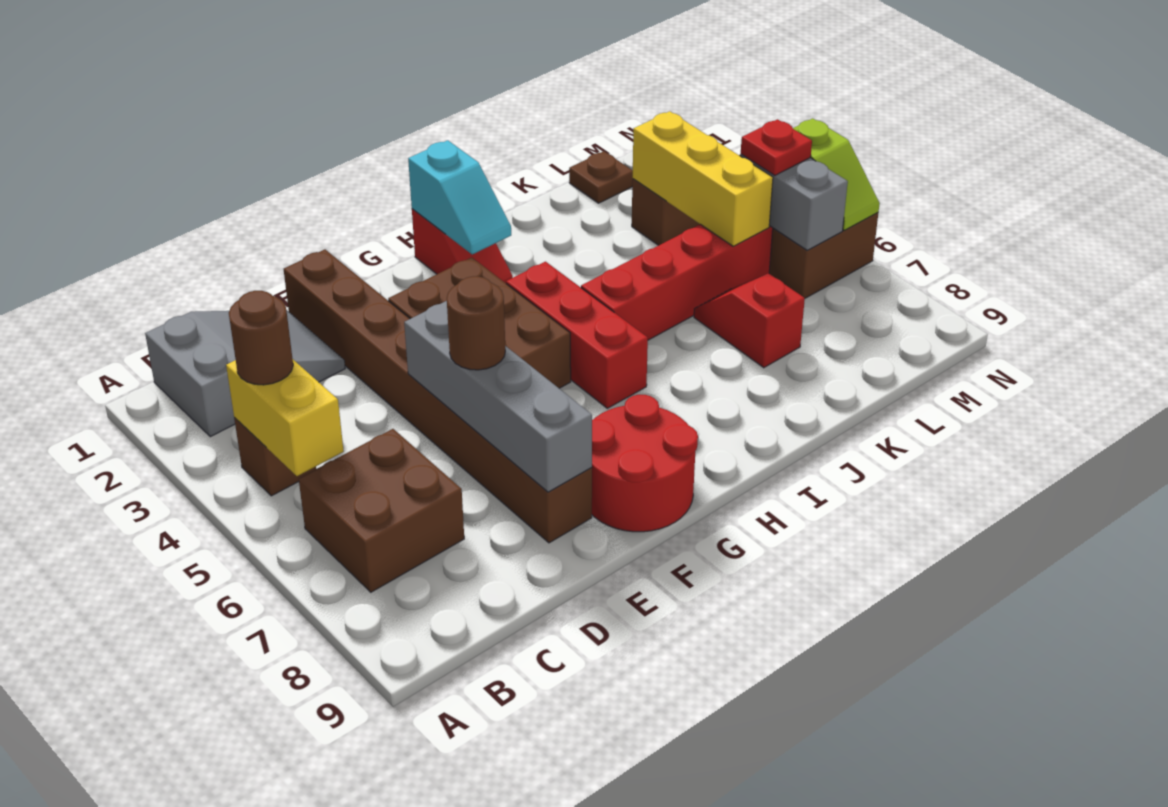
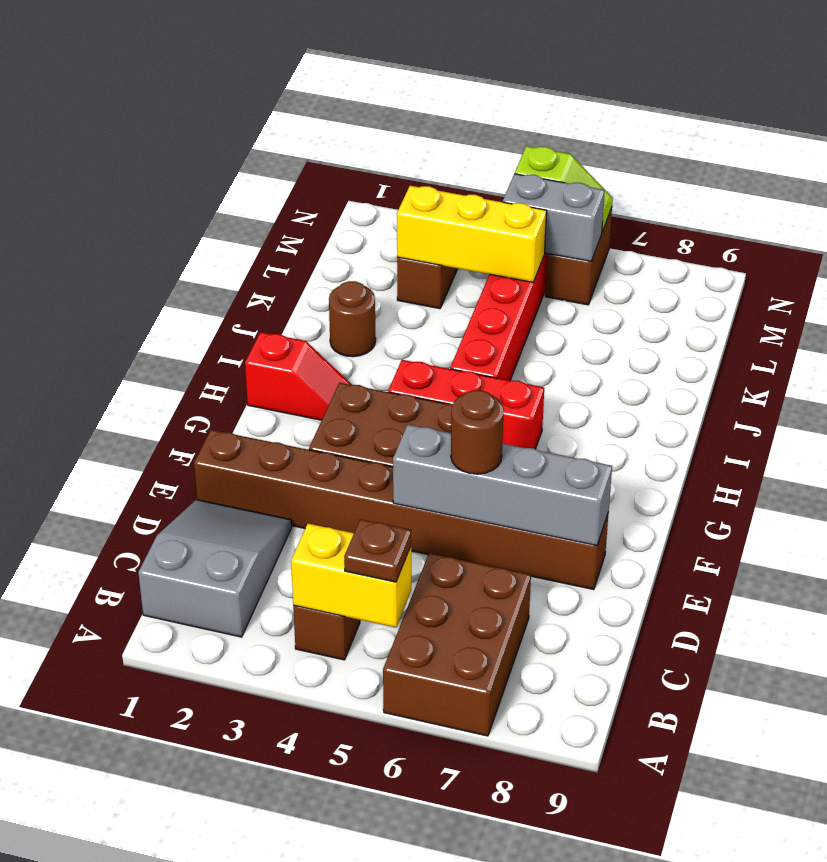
brown round brick B4 level 3 -> brown round brick J2 level 1
brown brick B6:C7 level 1 -> brown brick A6:C7 level 1
red round brick F8:G9 level 1 -> none
cyan slope H1:H2 level 2 top 1 -> none
red slope K6:K7 level 1 top 7 -> none
brown plate L1 level 1 -> brown plate B5 level 3
red plate M5 level 3 -> none

